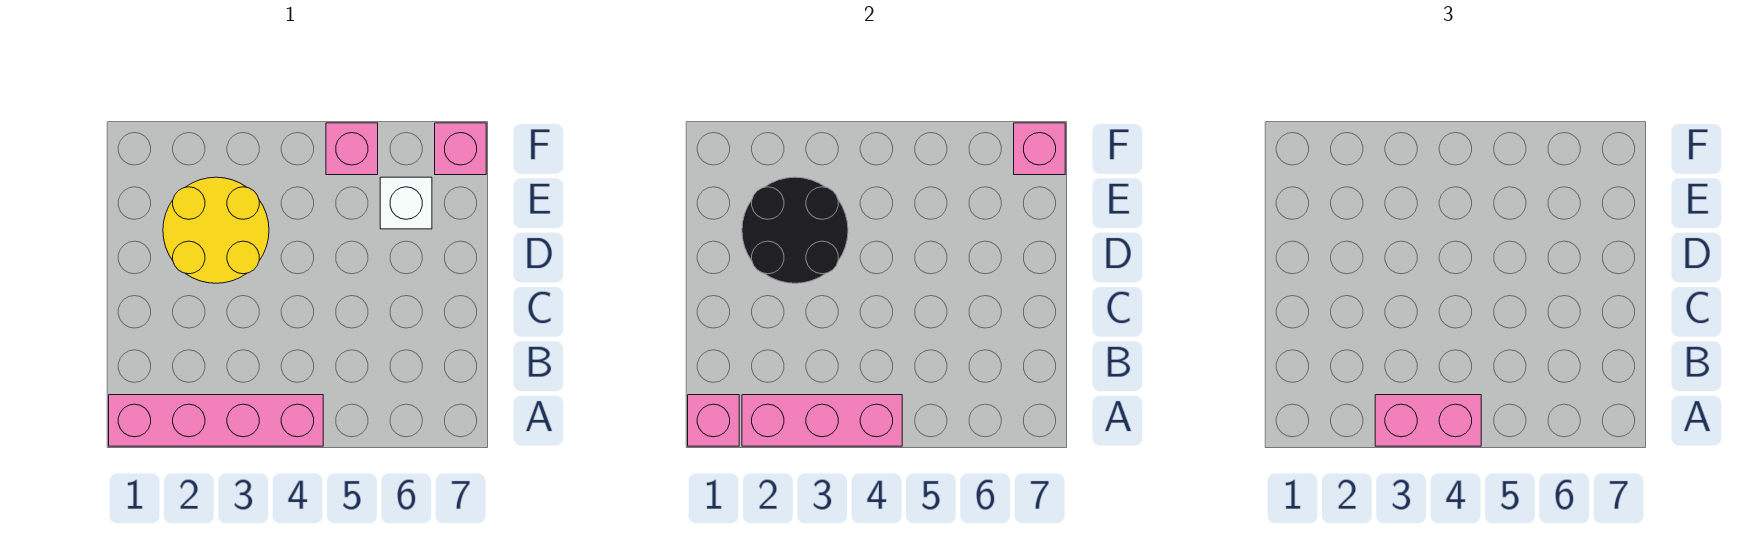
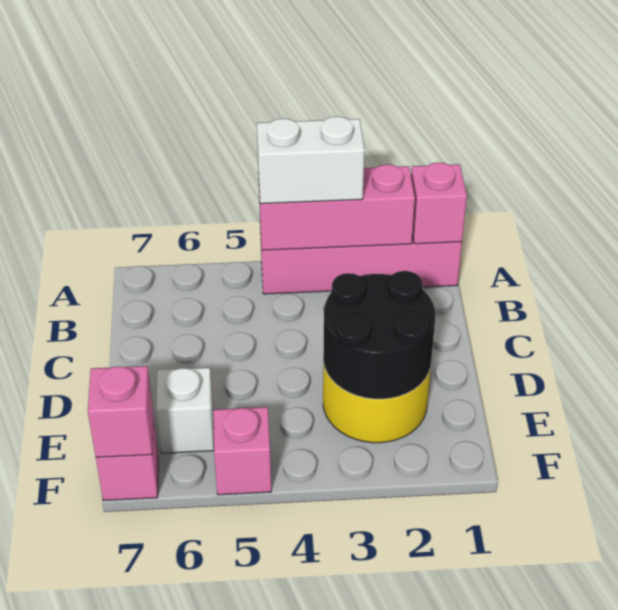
pink brick A3:A4 level 3 -> white brick A3:A4 level 3

